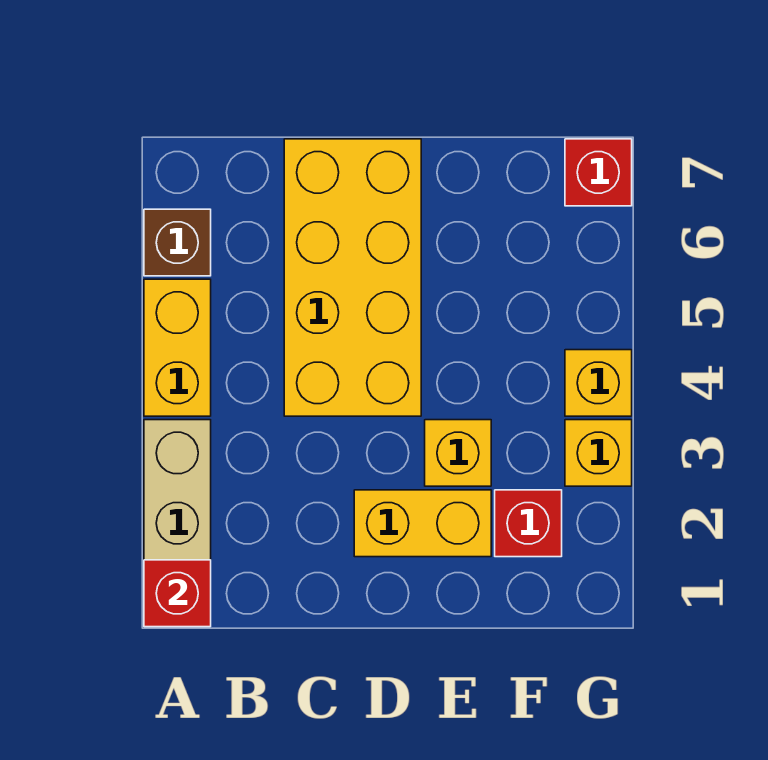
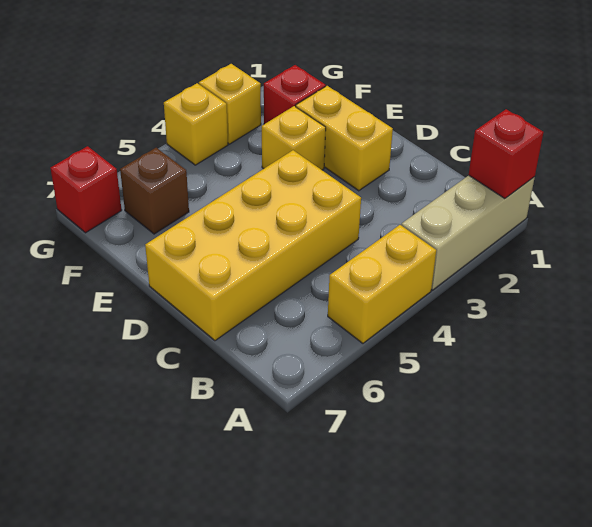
brown brick A6 level 1 -> brown brick F6 level 1

